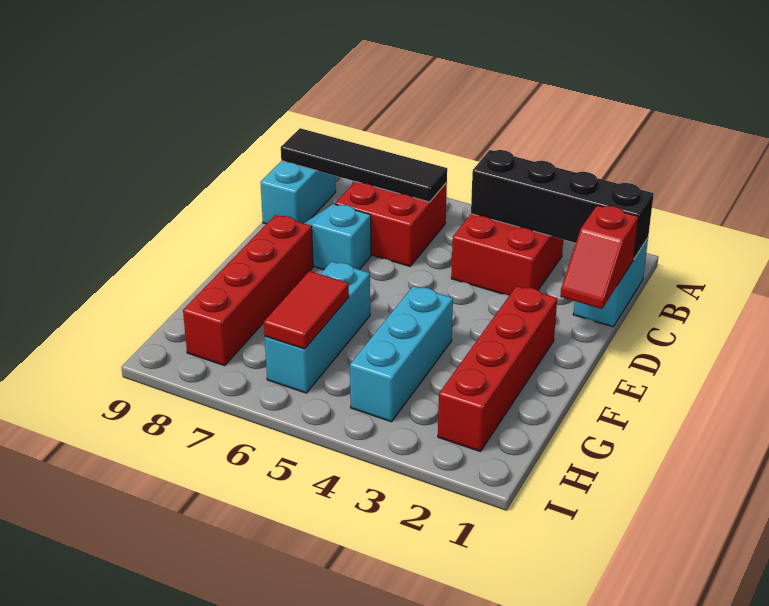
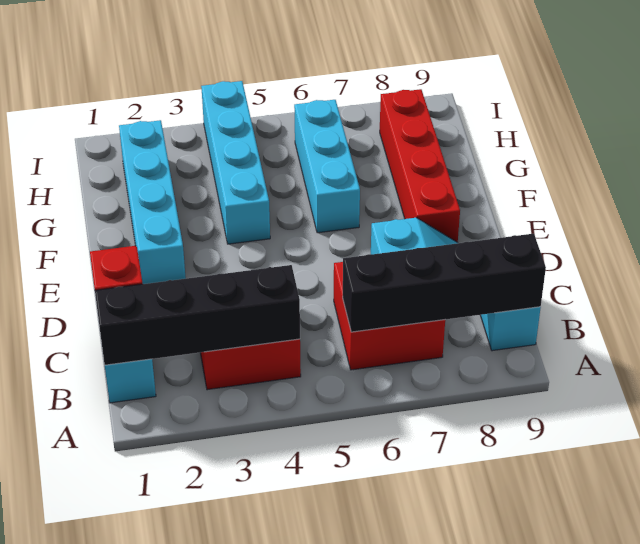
black tile B6:B9 level 2 -> black brick B6:B9 level 2
red brick E2:H2 level 1 -> cyan brick E2:H2 level 1
cyan brick F4:H4 level 1 -> cyan brick F4:I4 level 1
red tile G6:H6 level 2 -> none

